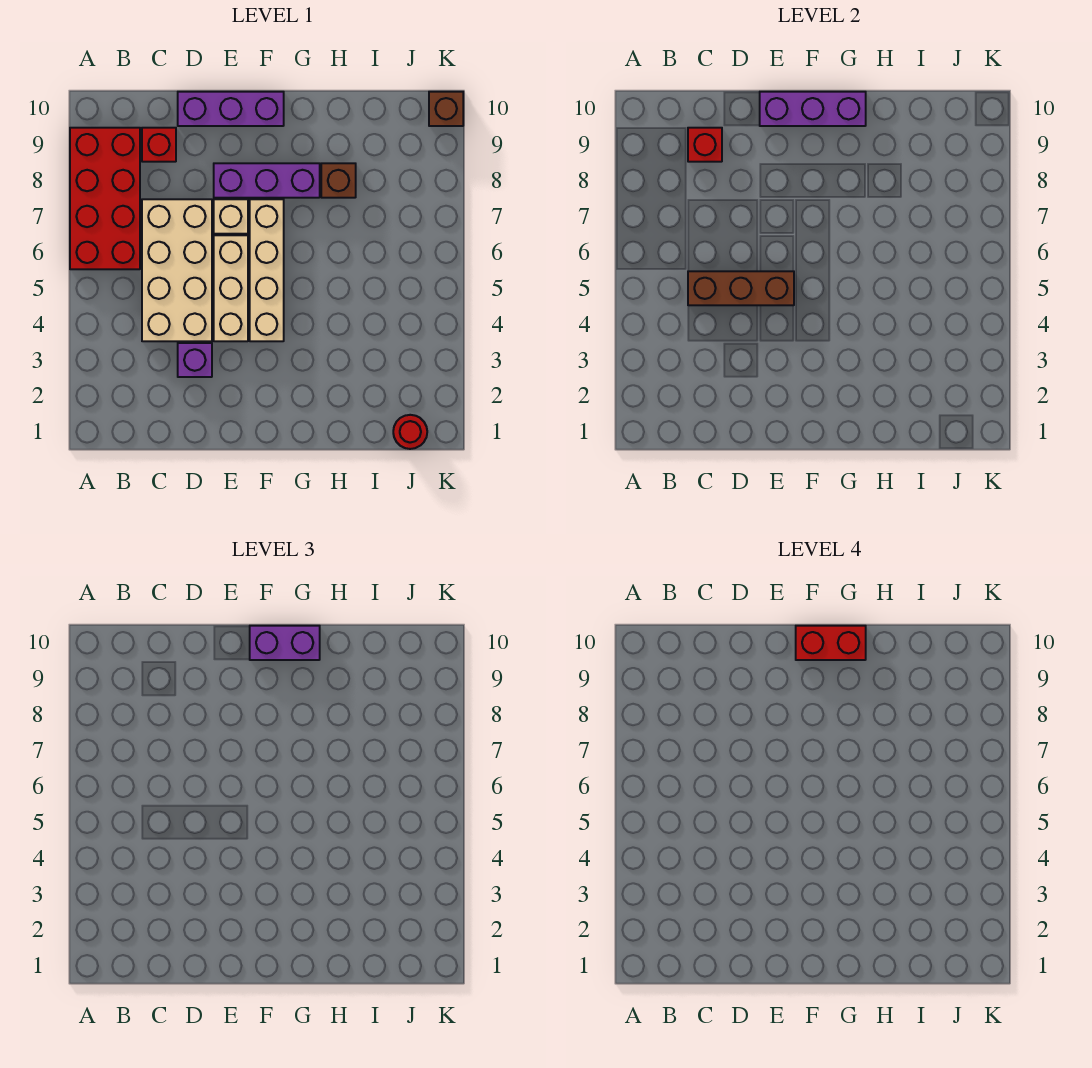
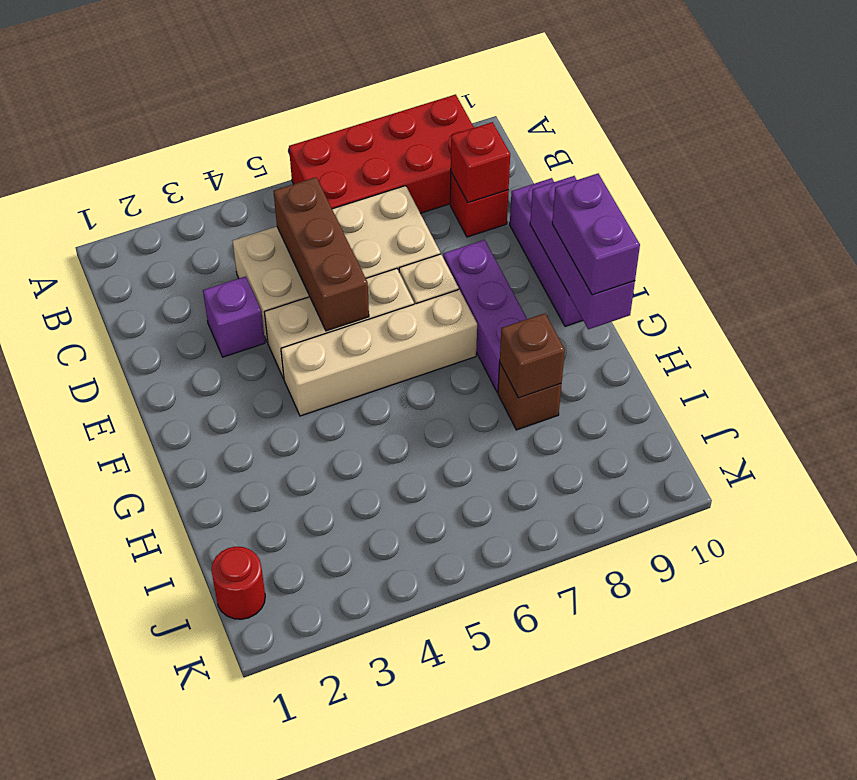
red brick F10:G10 level 4 -> none
brown brick K10 level 1 -> brown brick H8 level 2

